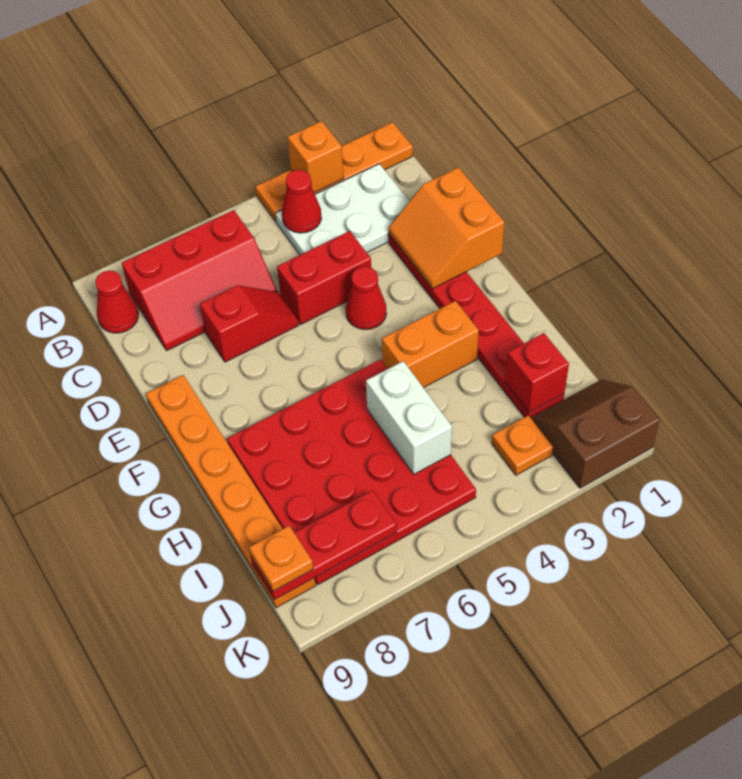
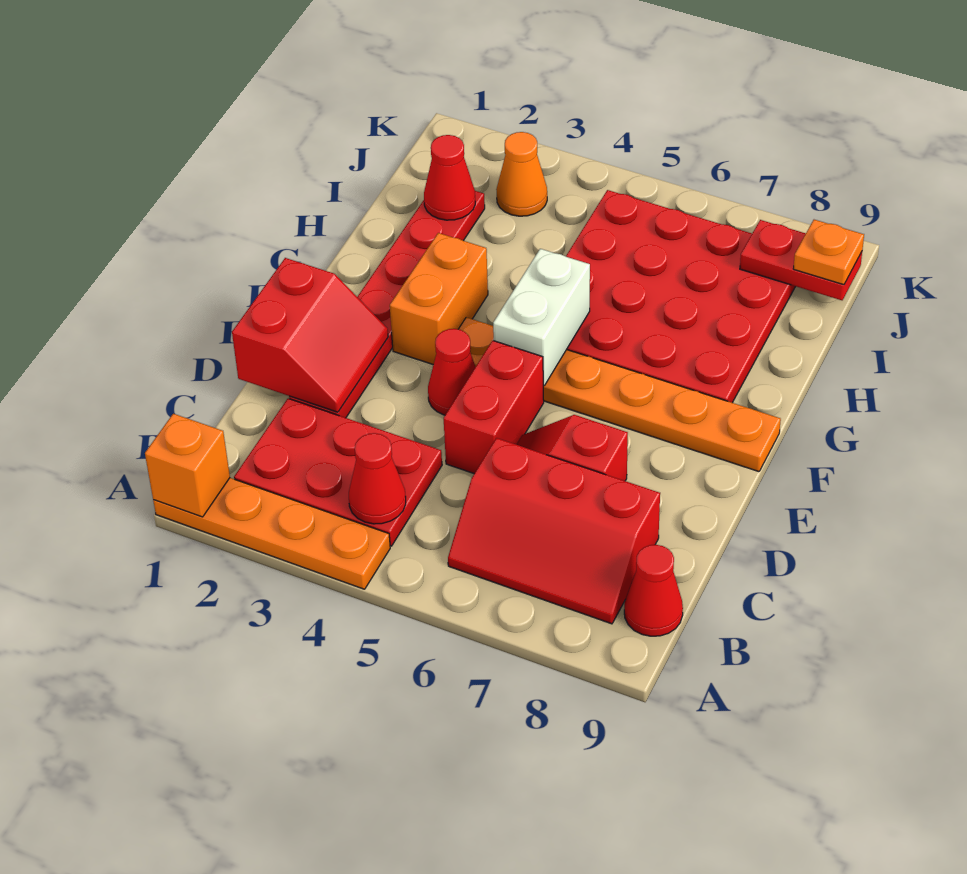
orange brick A3 level 2 -> orange brick A1 level 2
white plate B2:C4 level 1 -> red plate B2:C4 level 1
red slope B6:C8 level 1 top B -> red slope B6:C8 level 1 top C
orange slope D1:E2 level 2 top 1 -> red slope D1:E2 level 2 top 1
red brick D4:D5 level 1 -> red brick D5:E5 level 1
orange plate E9:J9 level 1 -> orange plate F4:F9 level 1
orange brick G3:G4 level 1 -> orange brick F3:G3 level 1
white brick H5:I5 level 2 -> white brick F5:G5 level 2
red brick I2 level 2 -> red cone I2 level 2
brown slope J1:K2 level 1 top K -> none
orange plate J3 level 1 -> orange cone J3 level 1
red plate J7:J9 level 2 -> red plate J8:J9 level 2

